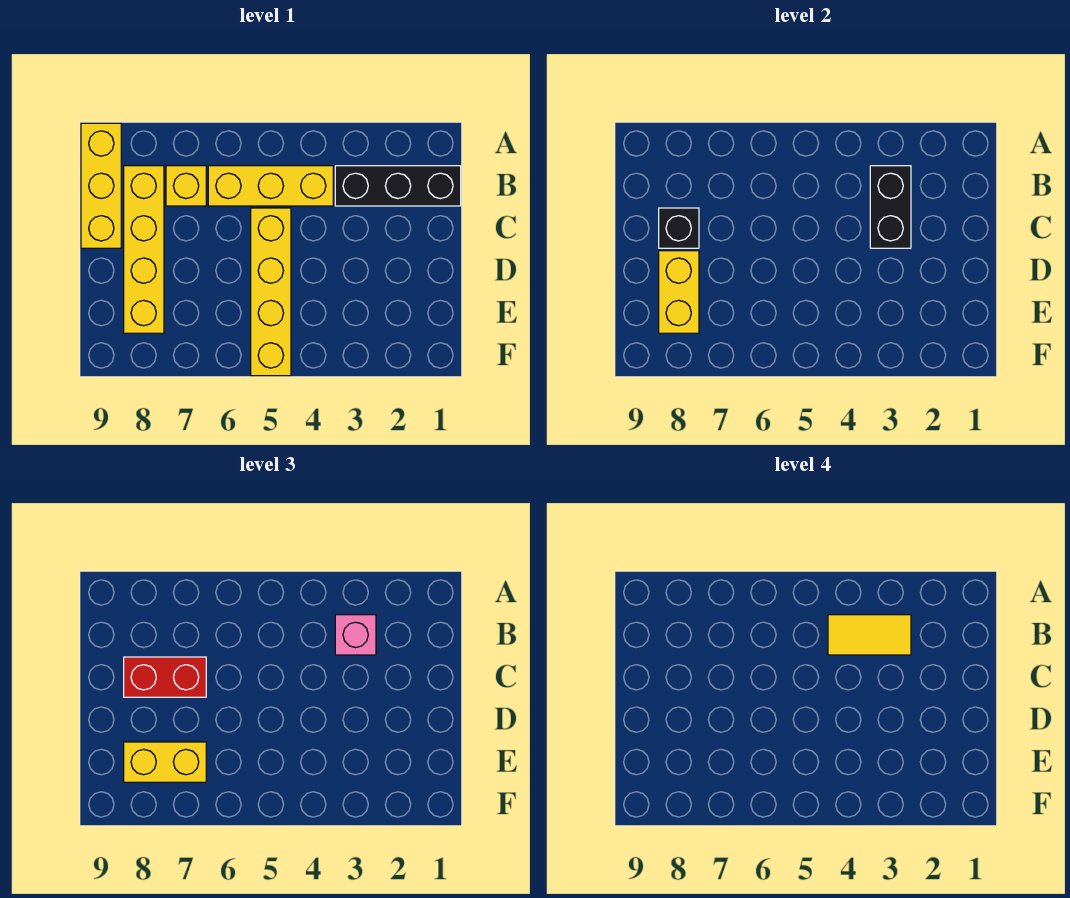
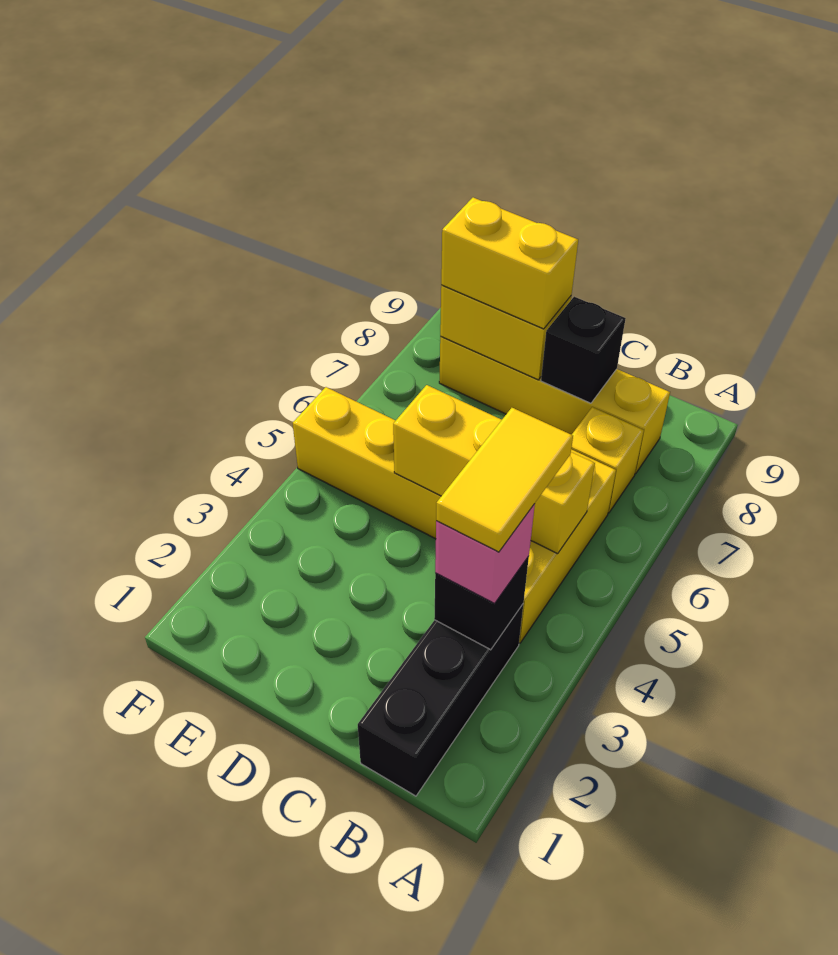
yellow brick A9:C9 level 1 -> yellow brick B5:D5 level 2
black brick B3:C3 level 2 -> black brick B3 level 2
red brick C7:C8 level 3 -> none
yellow brick E7:E8 level 3 -> yellow brick D8:E8 level 3

